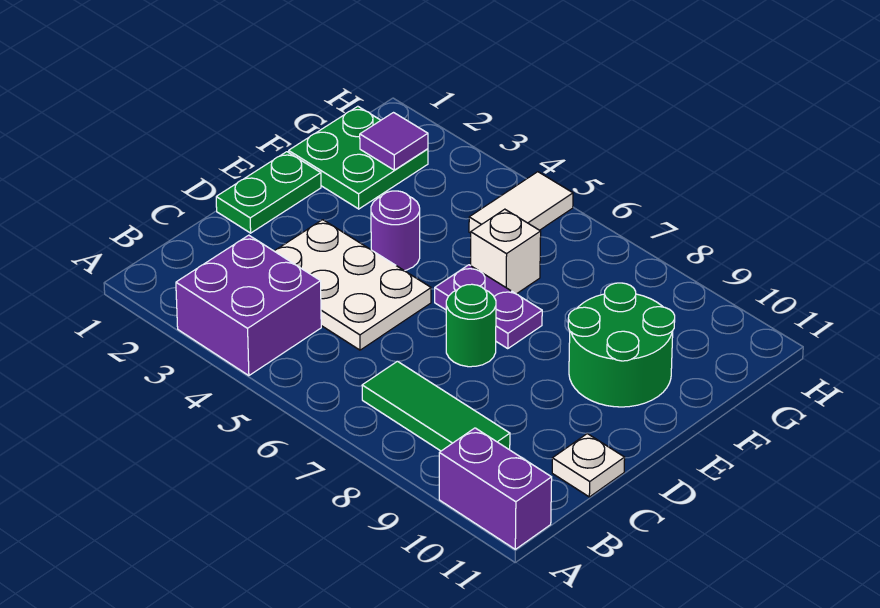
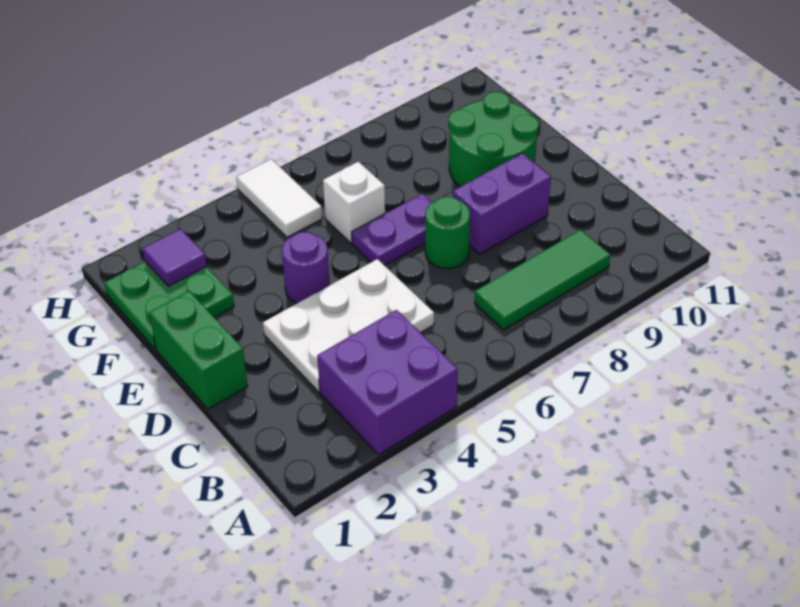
purple brick A10:A11 level 1 -> purple brick D8:D9 level 1
white plate C11 level 1 -> none
green plate D1:E1 level 1 -> green brick D1:E1 level 1

